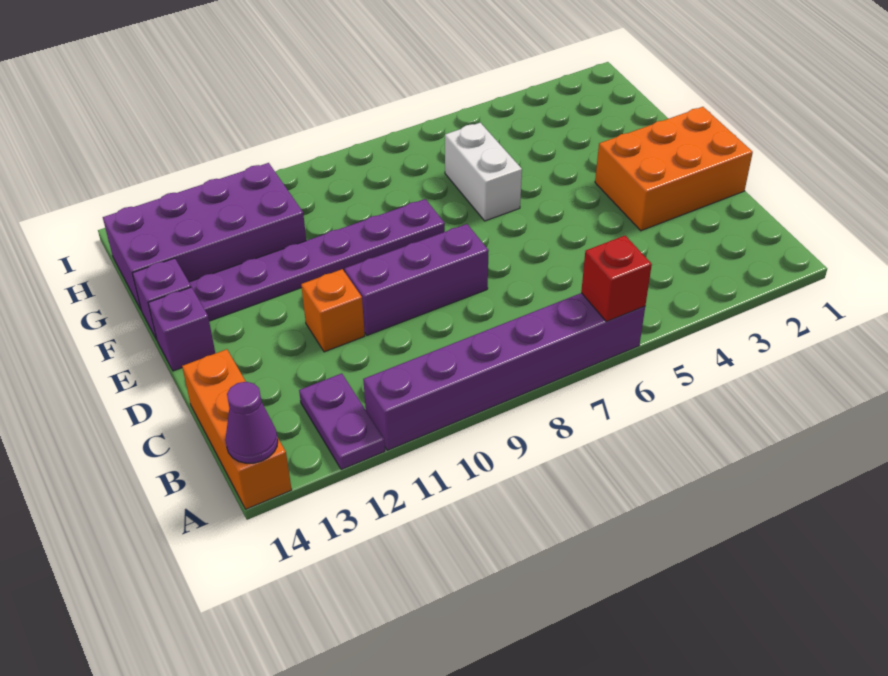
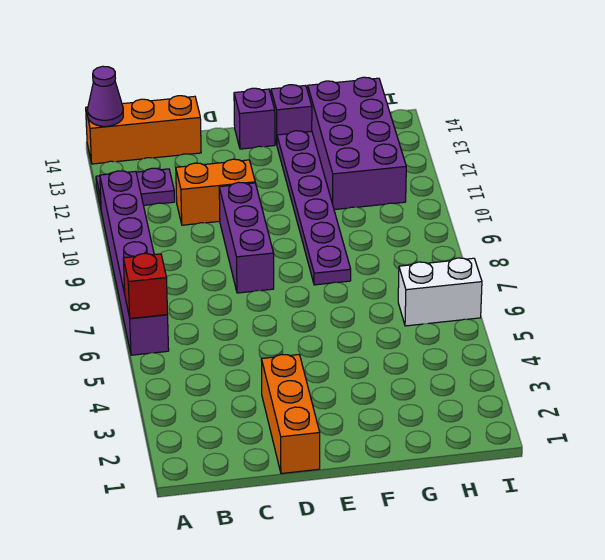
orange brick D1:E3 level 1 -> orange brick D1:D3 level 1
orange brick D11 level 1 -> orange brick C11:D11 level 1
white brick F6:G6 level 1 -> white brick H6:I6 level 1

